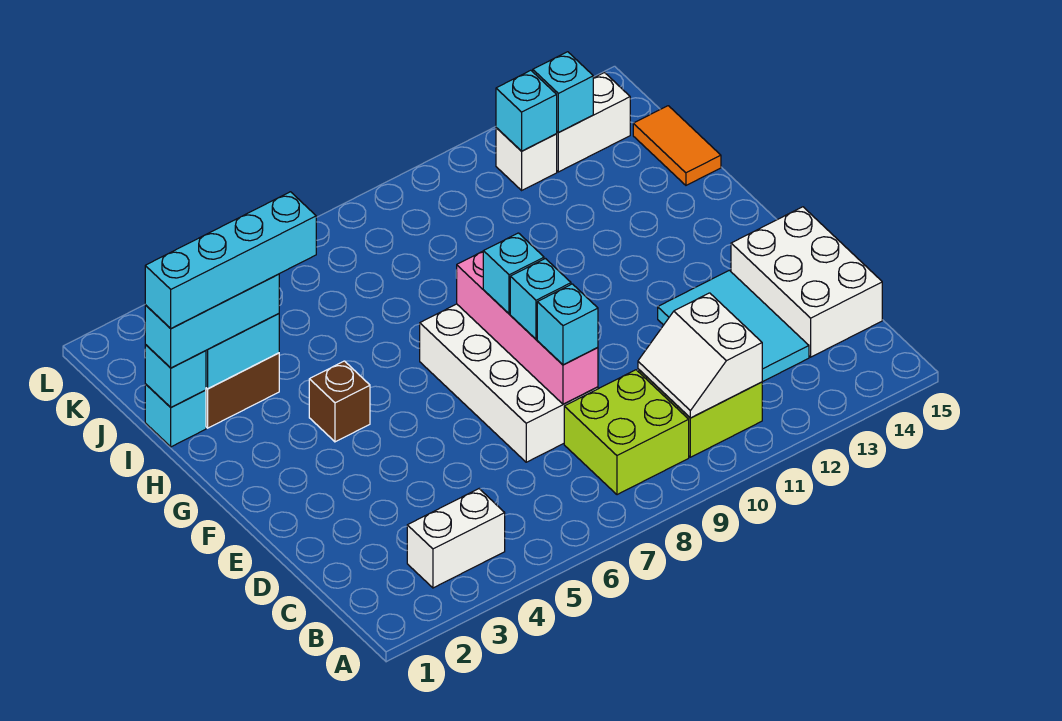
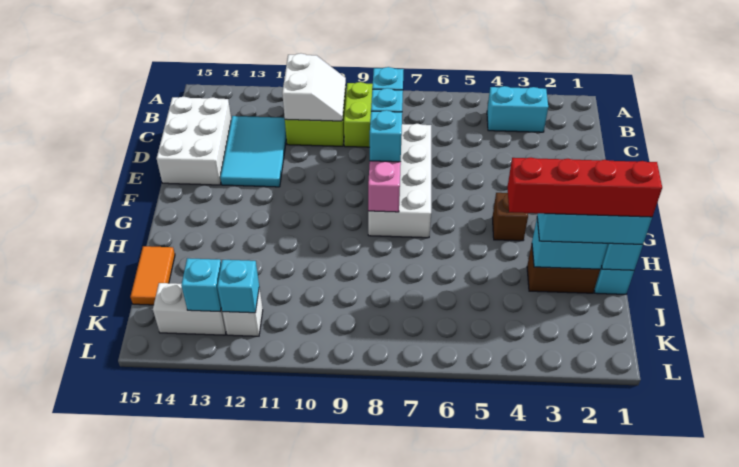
white brick B3:B4 level 1 -> cyan brick B3:B4 level 1
cyan brick I1:I4 level 4 -> red brick I1:I4 level 4

